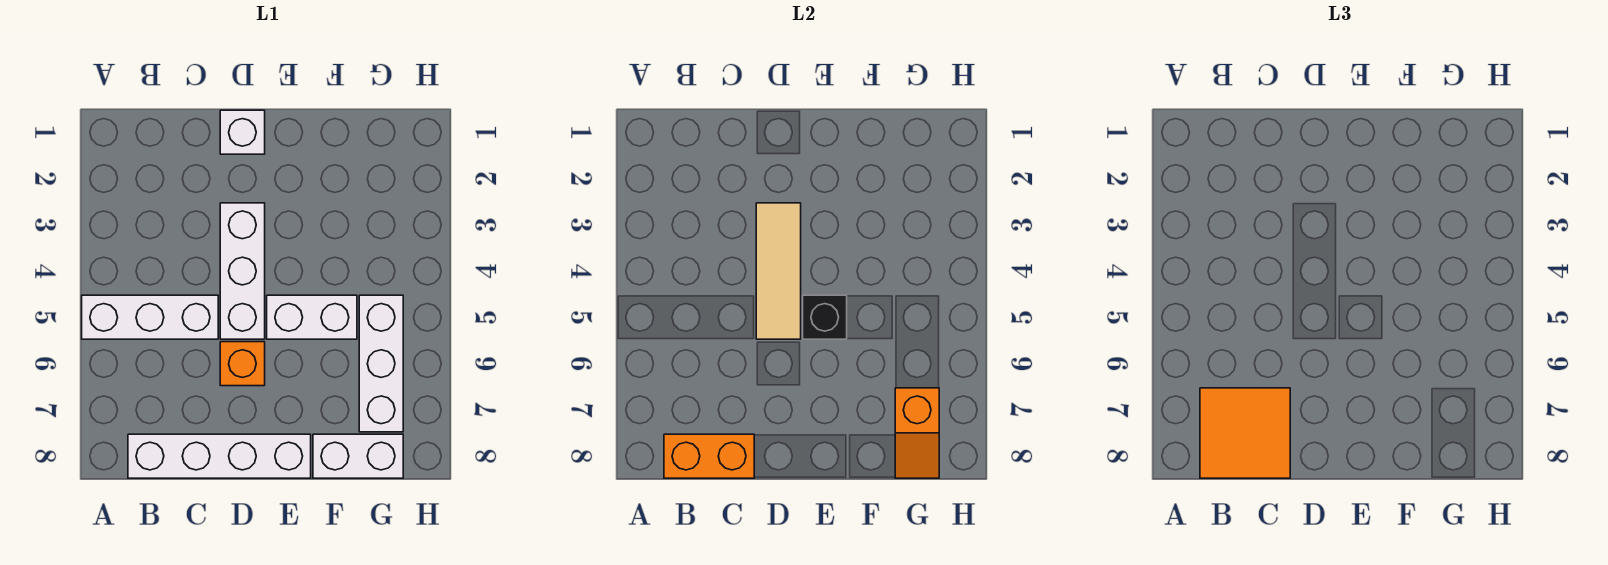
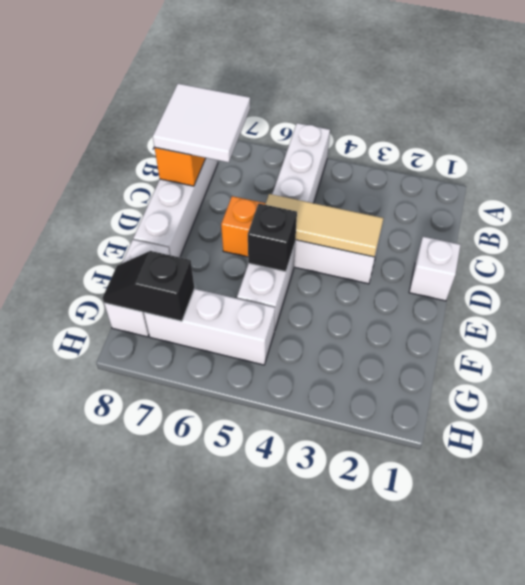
orange tile B7:C8 level 3 -> white tile B7:C8 level 3
orange slope G7:G8 level 2 top 7 -> black slope G7:G8 level 2 top 7

